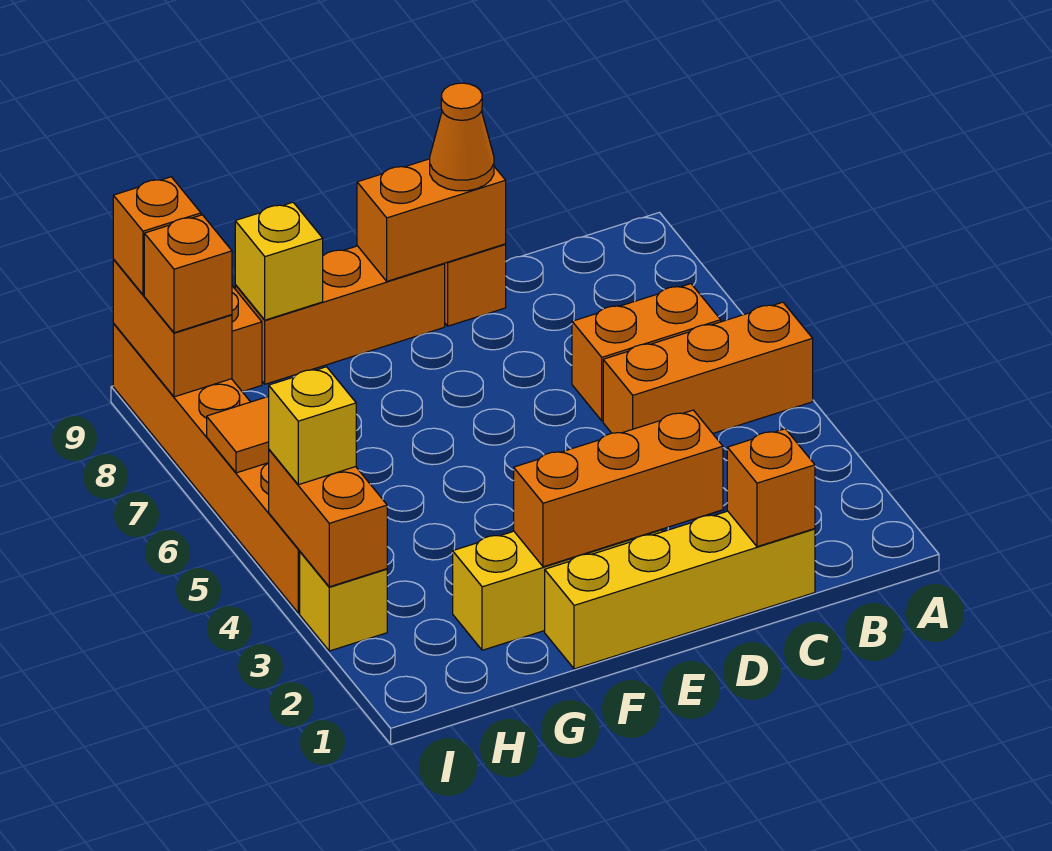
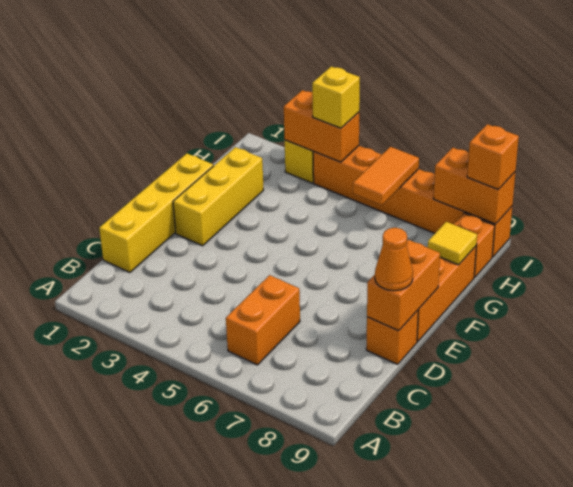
orange brick A5:C5 level 1 -> none
orange brick C1 level 2 -> none
orange brick D2:F2 level 2 -> none
yellow brick G9 level 2 -> yellow tile G9 level 2
orange brick I8 level 3 -> none

